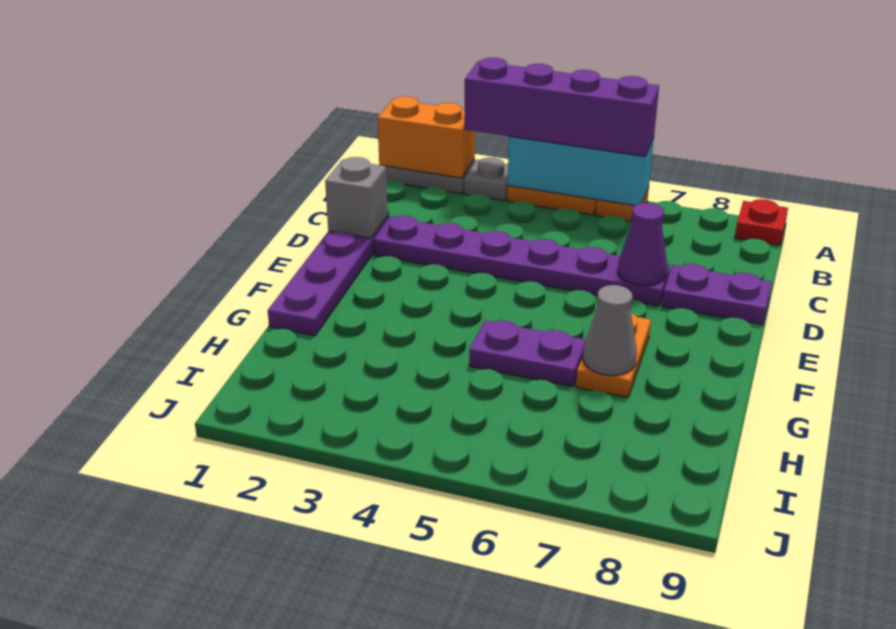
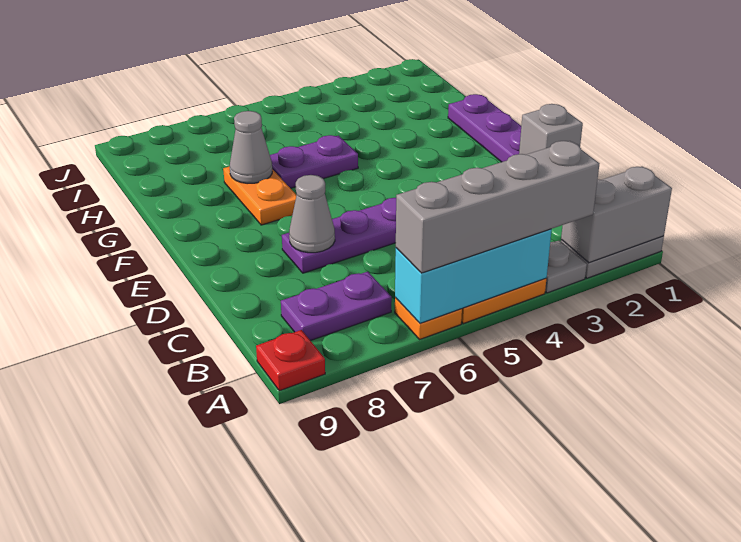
orange brick A1:A2 level 2 -> grey brick A1:A2 level 2
purple brick A3:A6 level 3 -> grey brick A3:A6 level 3
purple cone D7 level 2 -> grey cone D7 level 2
purple plate D8:D9 level 1 -> purple plate B7:B8 level 1

